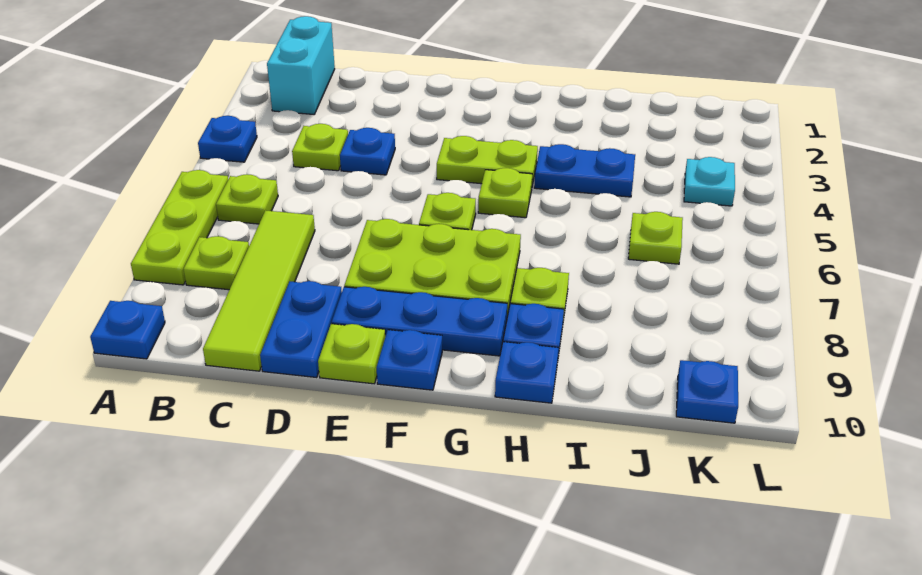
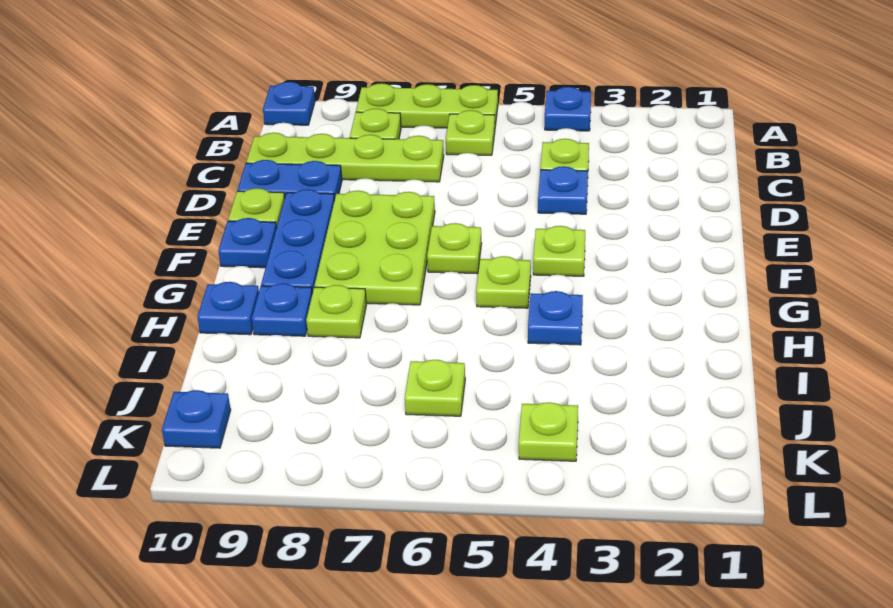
cyan brick B1:B2 level 1 -> none
lime tile C7:C10 level 1 -> lime plate C7:C10 level 1
lime plate F4:G4 level 1 -> lime plate F4 level 1
blue plate H4:I4 level 1 -> blue plate H4 level 1
cyan plate K4 level 1 -> lime plate K4 level 1

